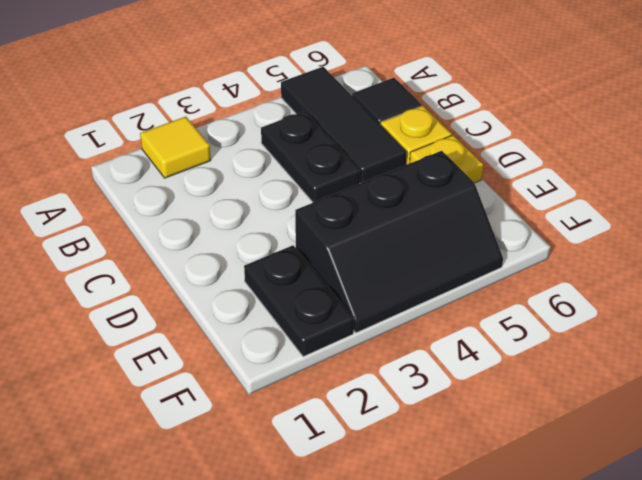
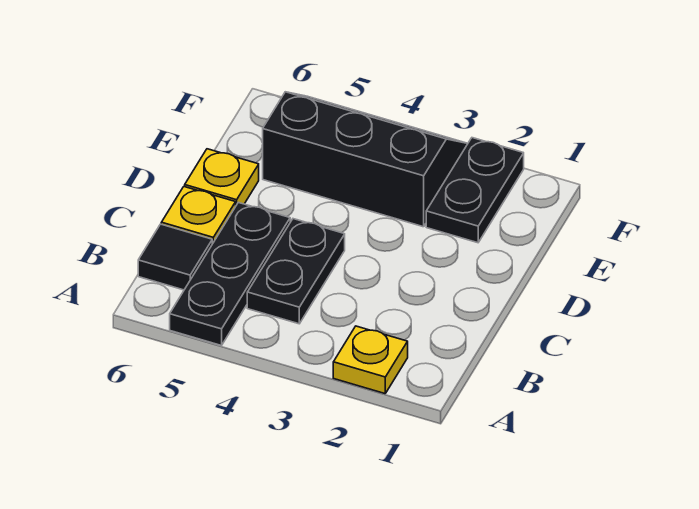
yellow tile A2 level 1 -> yellow plate A2 level 1
black tile A5:C5 level 1 -> black plate A5:C5 level 1

